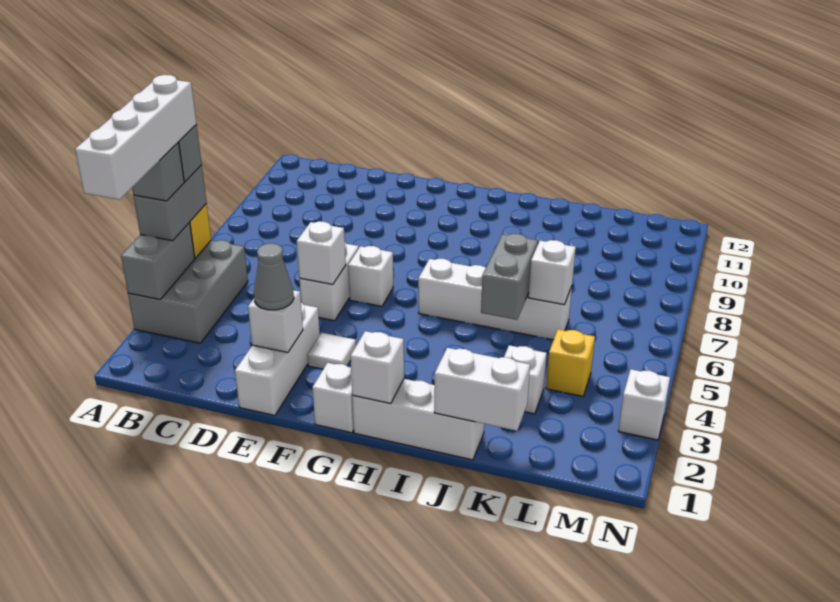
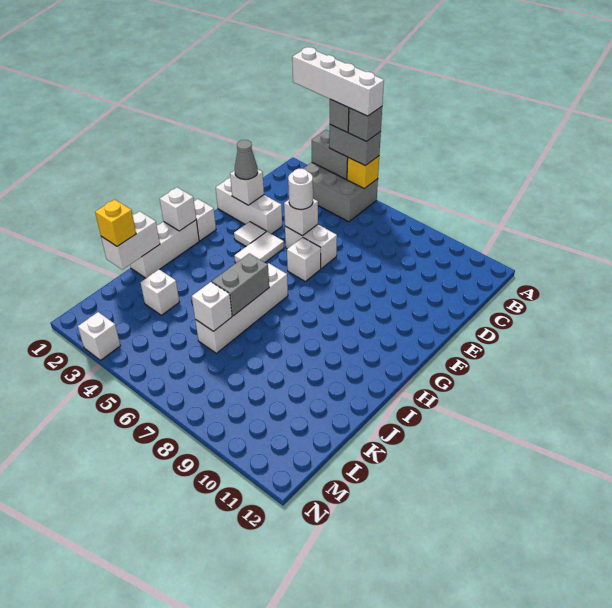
none -> white round brick E5 level 3
none -> white tile F4:G4 level 1
grey brick J5:J6 level 2 -> grey brick I6:J6 level 2
yellow brick L4 level 1 -> yellow brick K1 level 3

